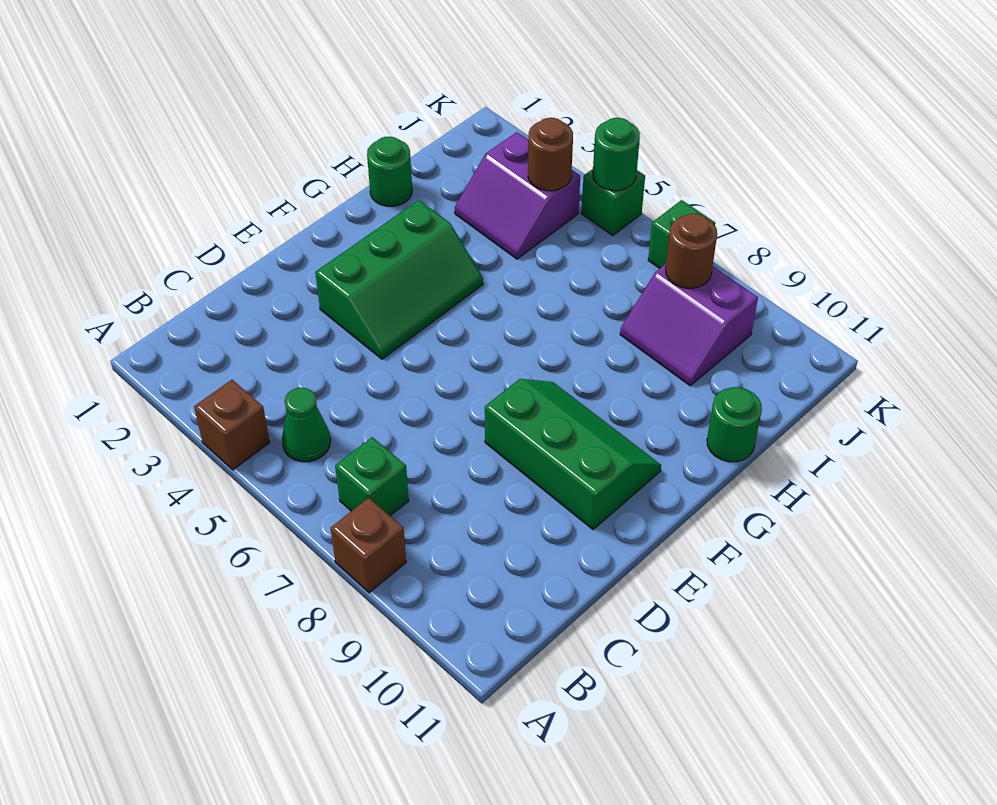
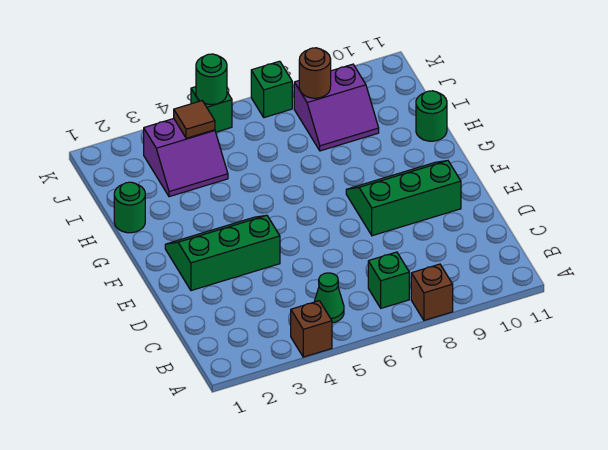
green slope E3:G4 level 1 top 3 -> green slope E2:F4 level 1 top E
brown round brick J4 level 2 -> brown tile J4 level 2

